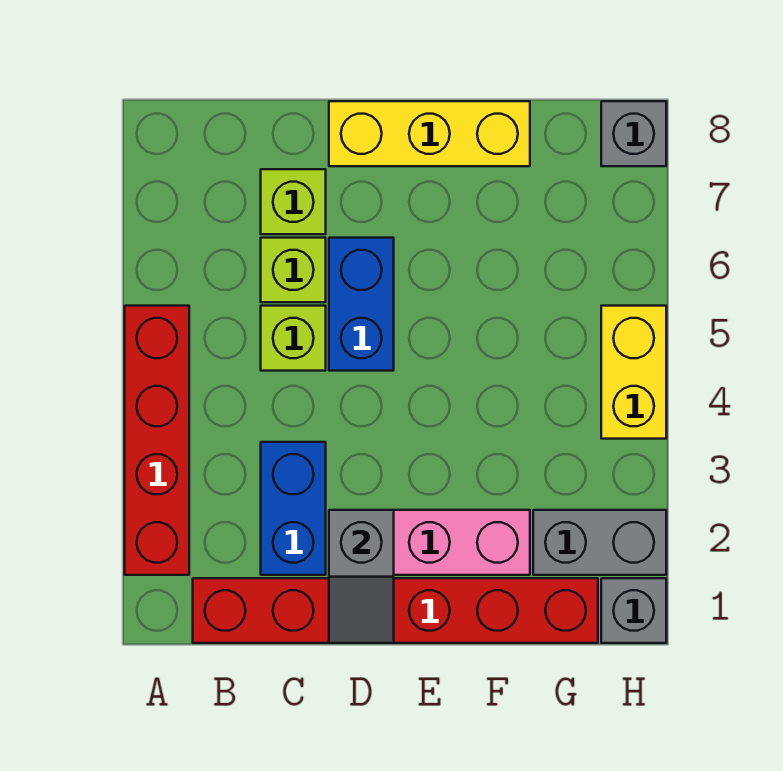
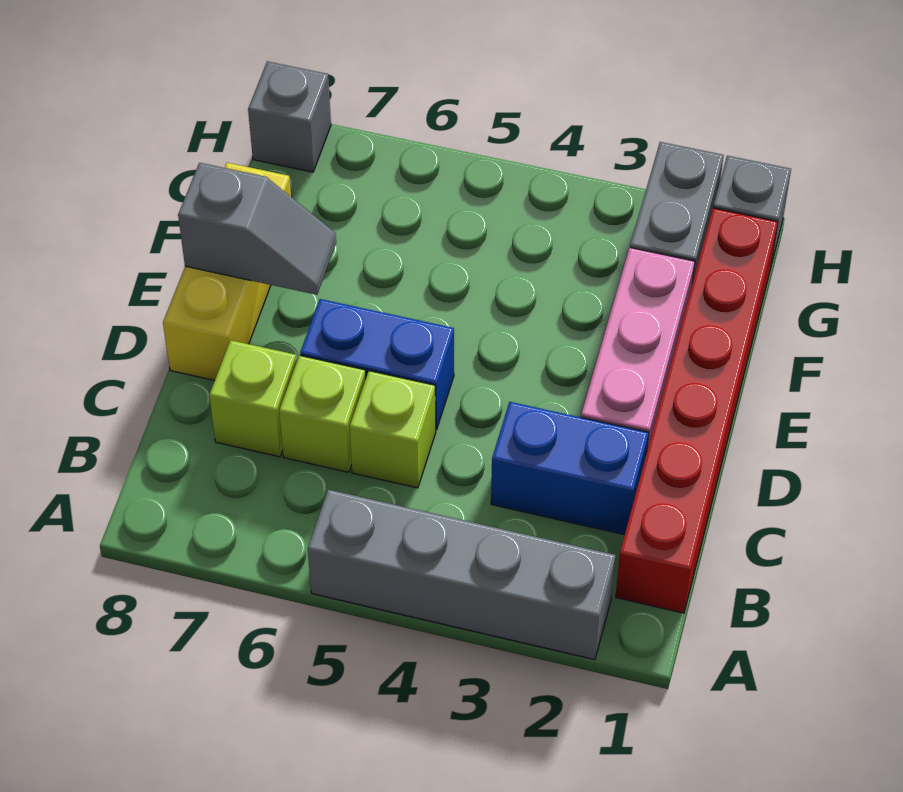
red brick A2:A5 level 1 -> grey brick A2:A5 level 1
grey slope D1:D2 level 2 top 2 -> grey slope E7:E8 level 2 top 8
yellow brick H4:H5 level 1 -> none

